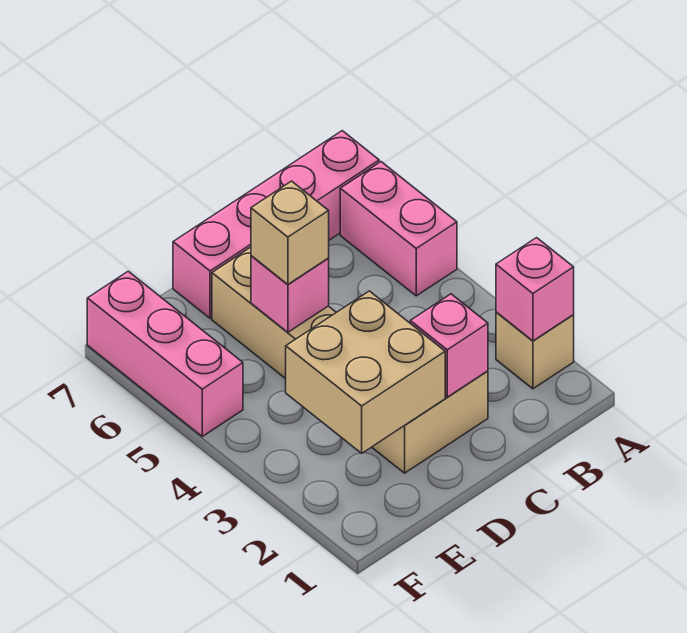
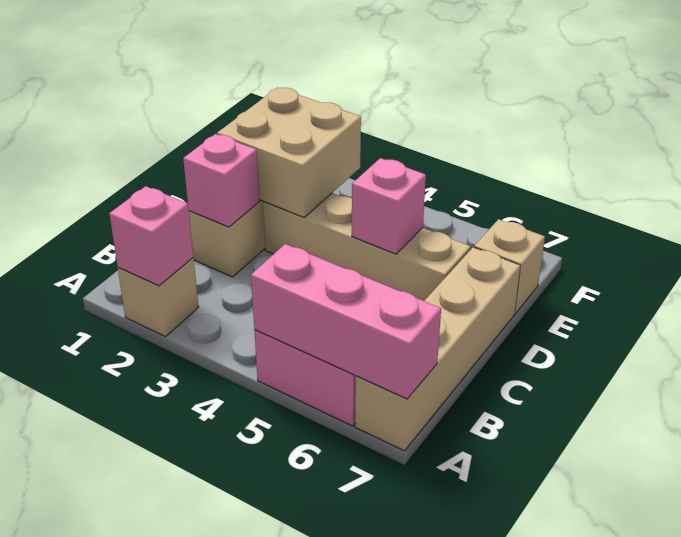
pink brick A7:D7 level 1 -> tan brick A7:D7 level 1
tan brick D5 level 3 -> tan brick E7 level 1
pink brick F5:F7 level 1 -> pink brick A5:A7 level 2

